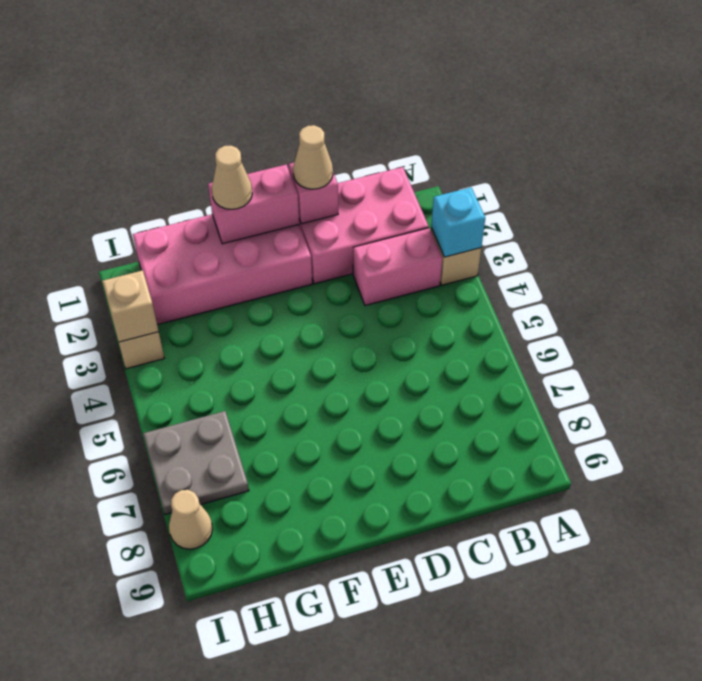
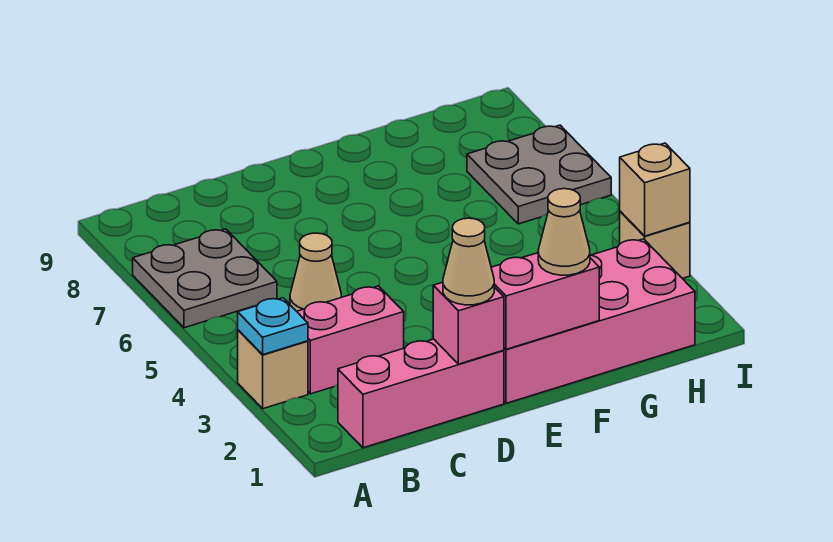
cyan brick A3 level 2 -> cyan plate A3 level 2
none -> grey plate A6:B7 level 1
pink brick B1:D2 level 1 -> pink brick B1:D1 level 1
tan cone I8 level 1 -> tan cone C5 level 1

